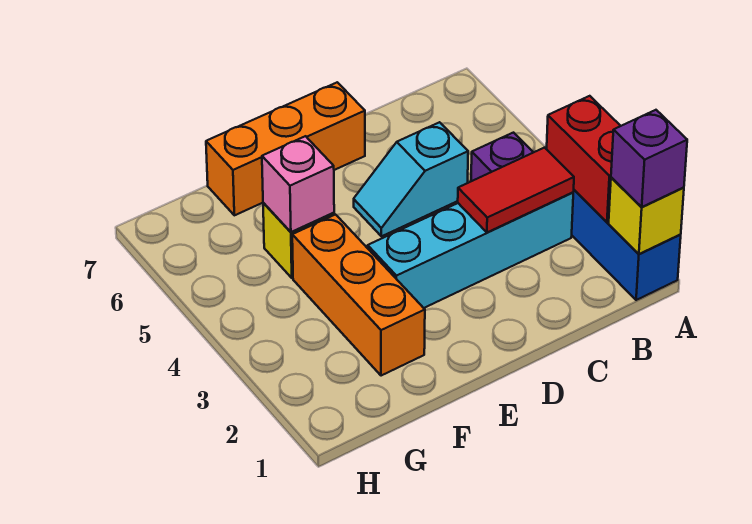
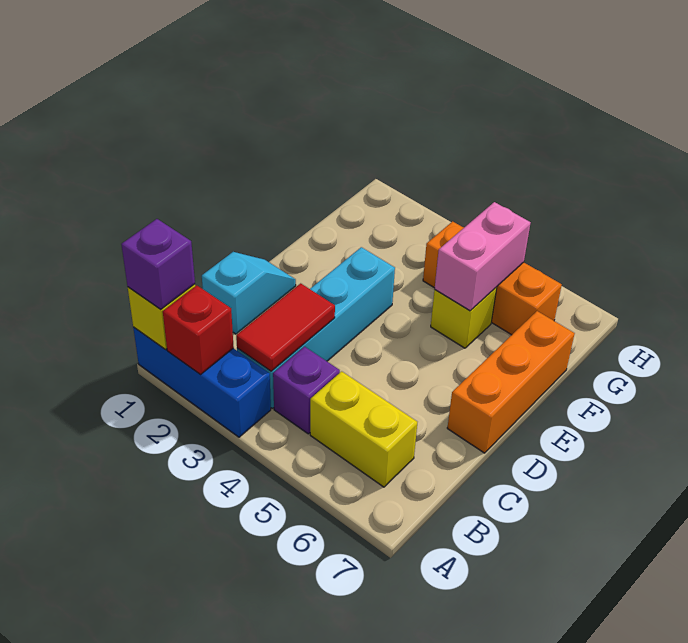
red brick A2:A3 level 2 -> red brick A2 level 2
none -> yellow brick B5:B6 level 1
cyan slope C5:D5 level 1 top C -> cyan slope C1:D1 level 1 top C
orange brick F2:F4 level 1 -> orange brick G4:G6 level 1
pink brick F5 level 2 -> pink brick F5:G5 level 2

